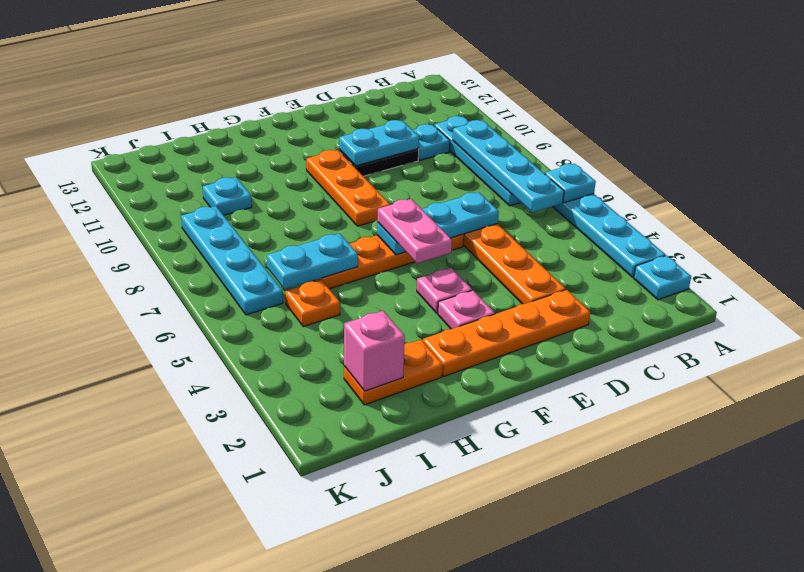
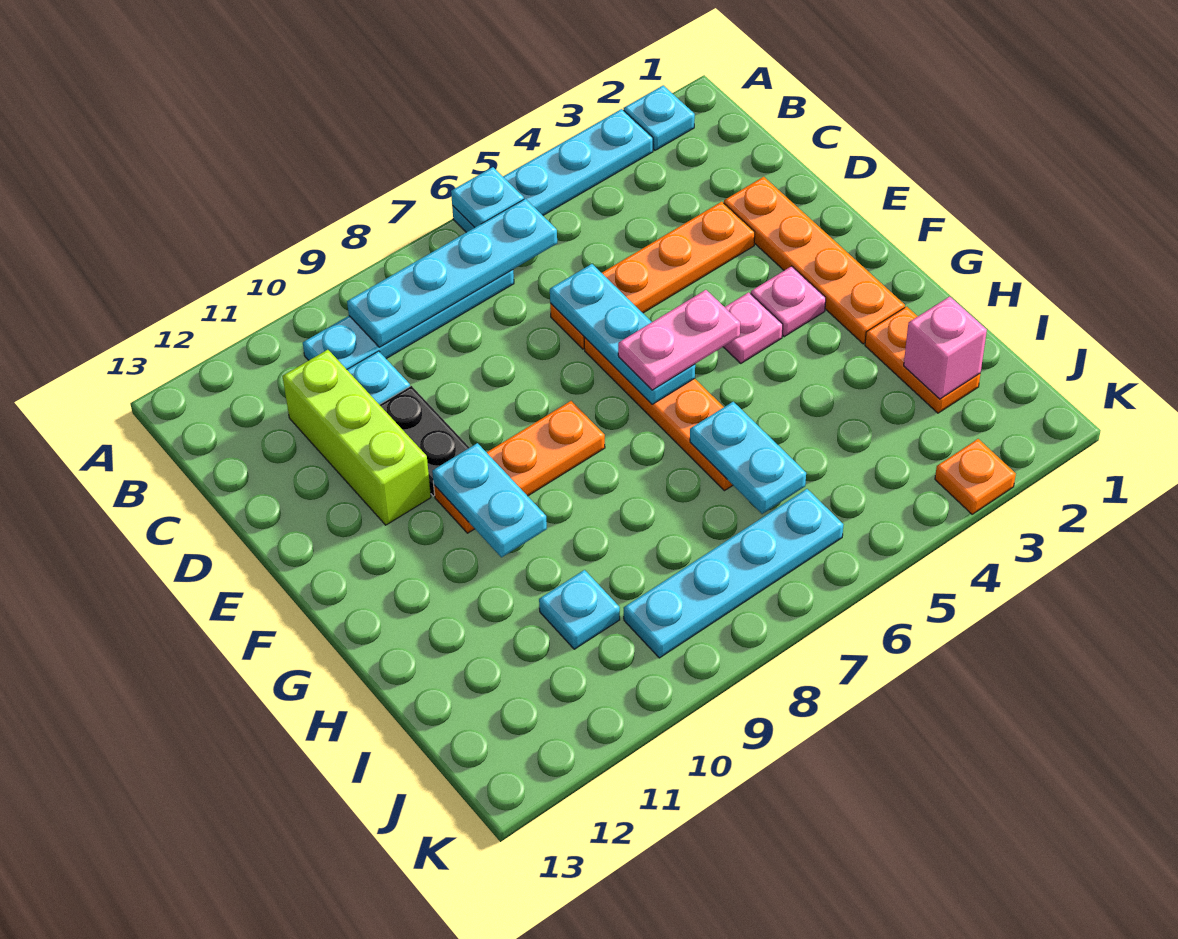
none -> lime brick C11:E11 level 1
cyan plate D10:E10 level 2 -> cyan plate F10:G10 level 2
orange plate I5 level 1 -> orange plate K3 level 1

